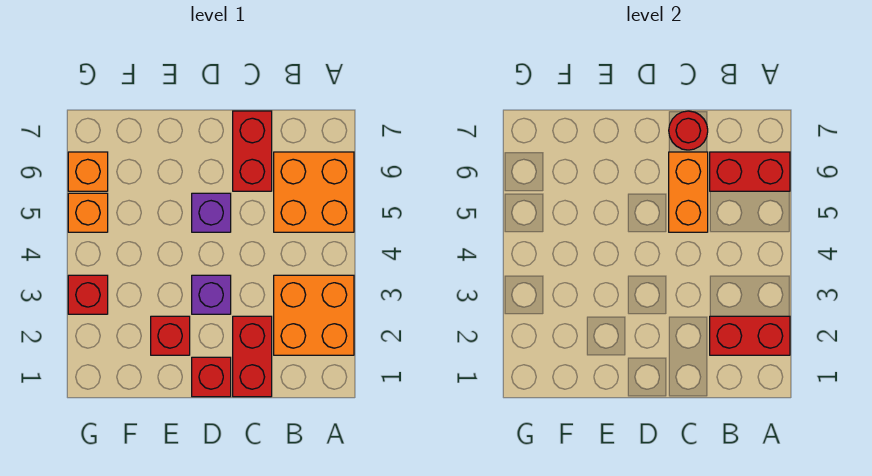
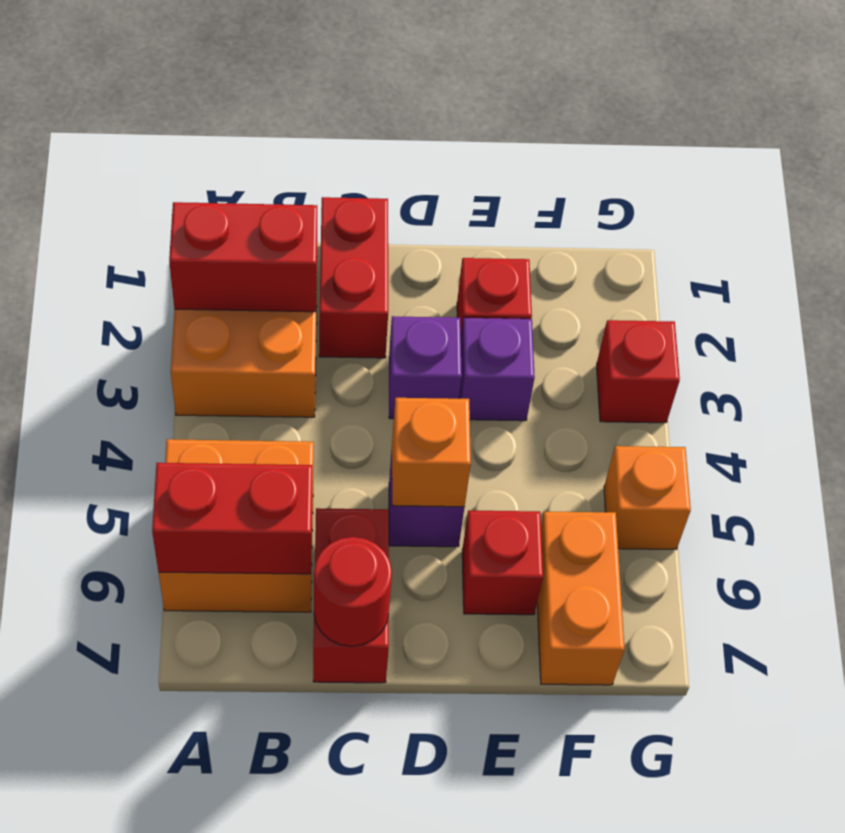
orange brick C5:C6 level 2 -> orange brick F6:F7 level 1
red brick D1 level 1 -> red brick E6 level 1
none -> purple brick E3 level 1
orange brick G6 level 1 -> orange brick D5 level 2

